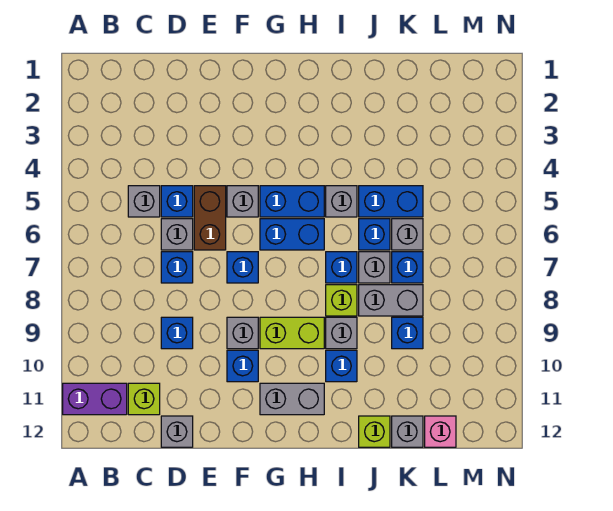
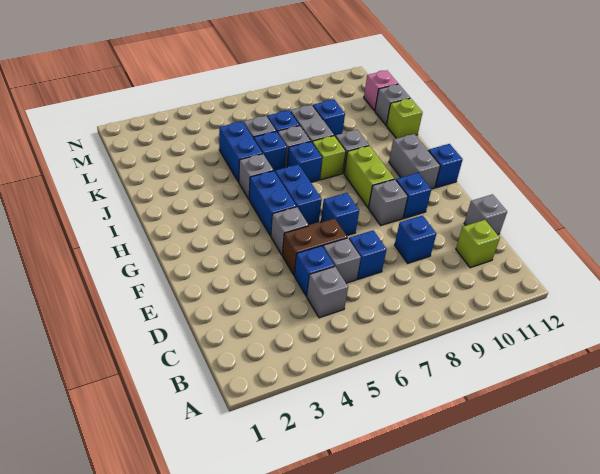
purple brick A11:B11 level 1 -> none
blue brick I10 level 1 -> blue brick G12 level 1

